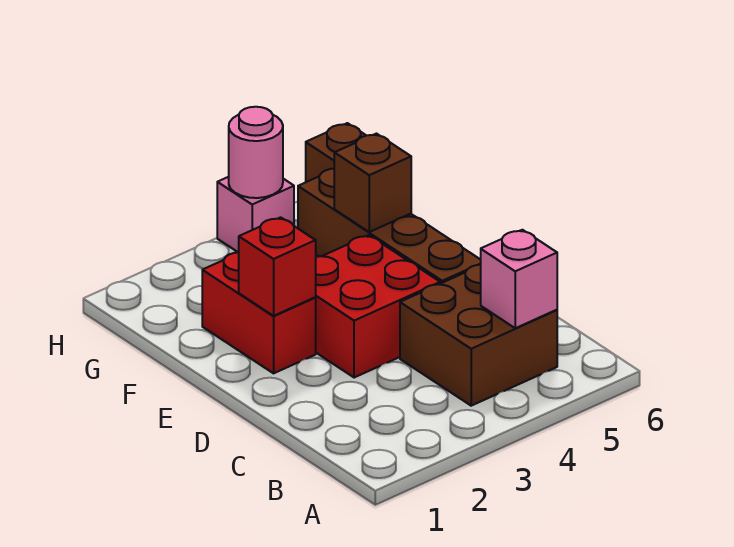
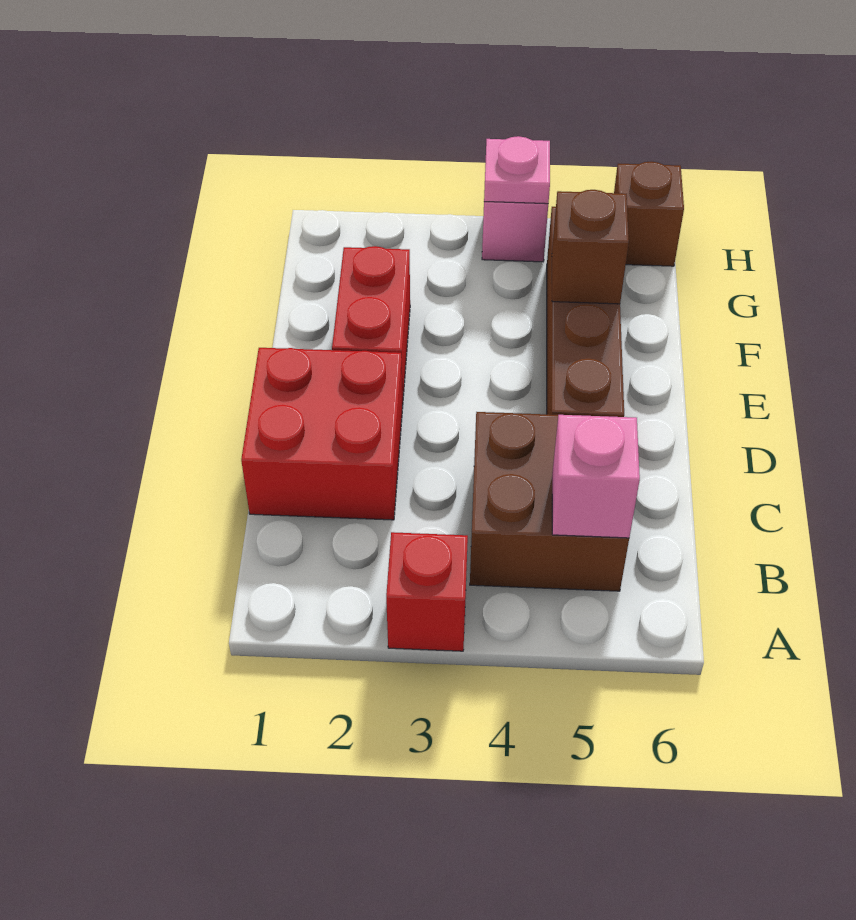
red brick D3:E4 level 1 -> red brick C1:D2 level 1
red brick E2 level 2 -> red brick A3 level 1
pink round brick H4 level 2 -> pink plate H4 level 2

